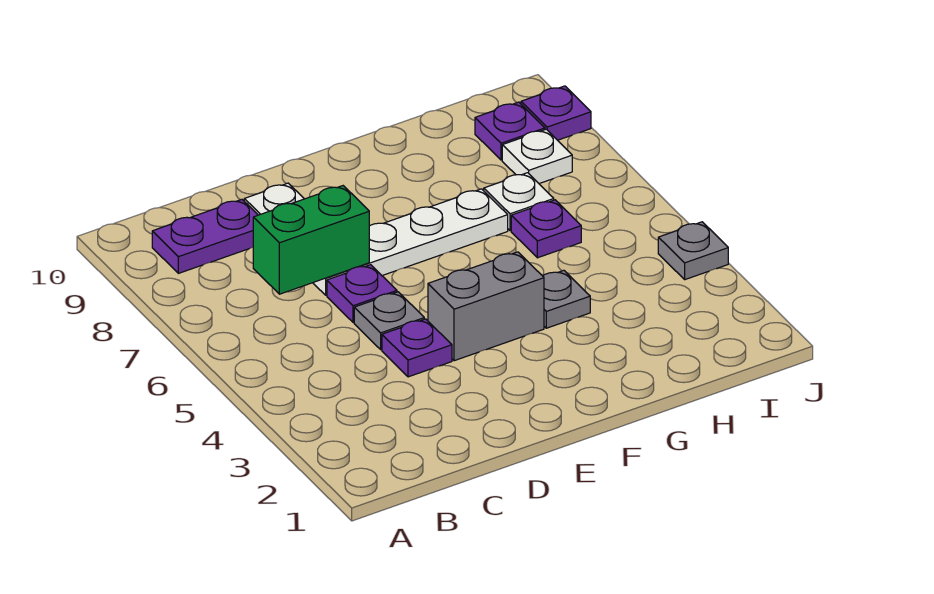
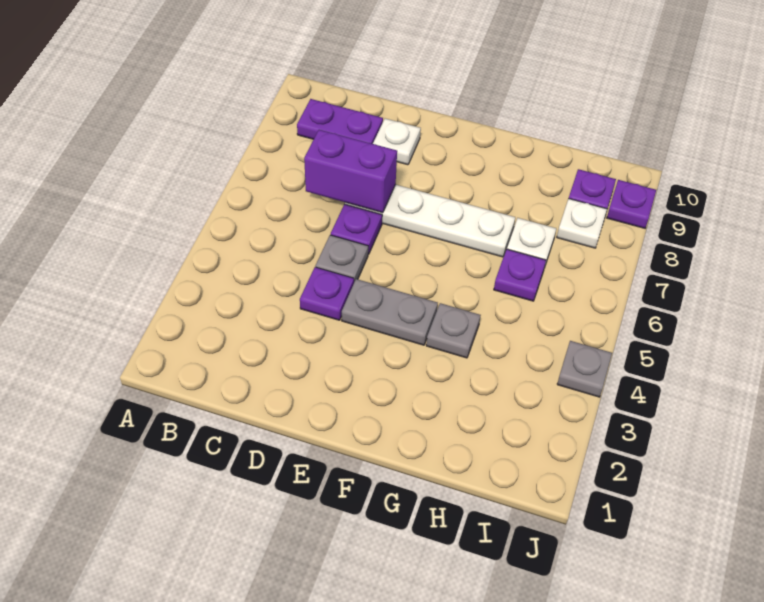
green brick C7:D7 level 2 -> purple brick C7:D7 level 2
grey brick E4:F4 level 1 -> grey plate E4:F4 level 1

